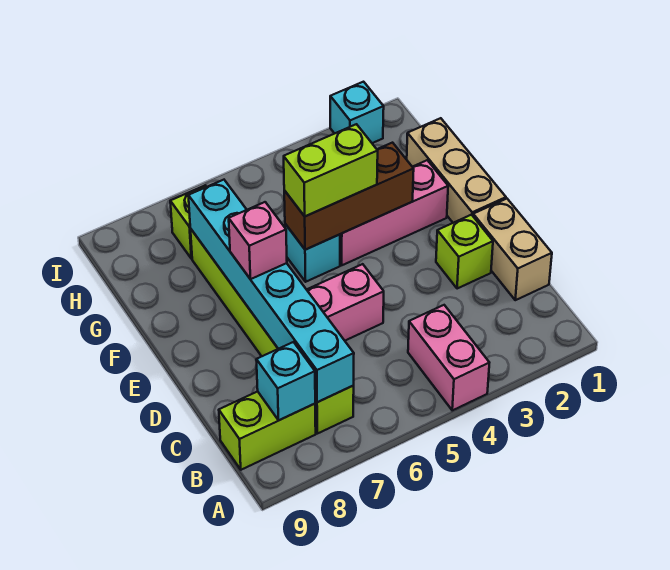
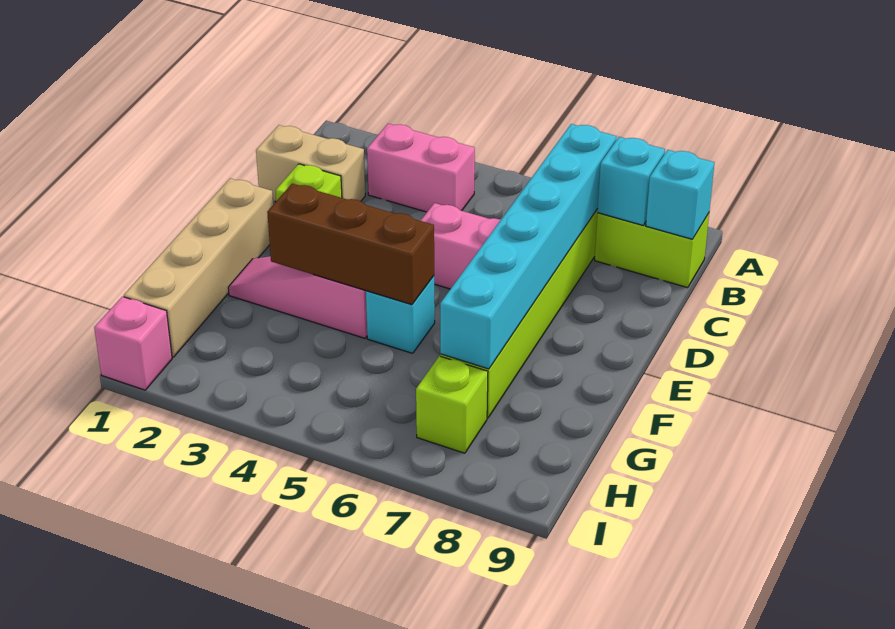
pink brick A4:B4 level 1 -> pink brick B3:B4 level 1
tan brick C1:D1 level 1 -> tan brick C1:C2 level 1
tan brick E1:G1 level 1 -> tan brick E1:H1 level 1
pink brick E7 level 3 -> pink brick I1 level 1
pink brick F2:F4 level 1 -> pink slope F2:F4 level 1 top 4
lime brick F4:F5 level 3 -> none
cyan brick I2 level 1 -> cyan brick B9 level 2

